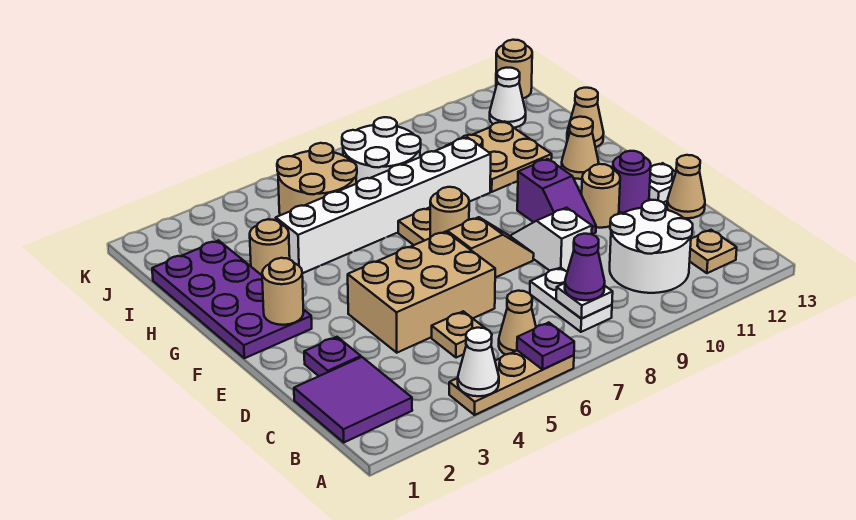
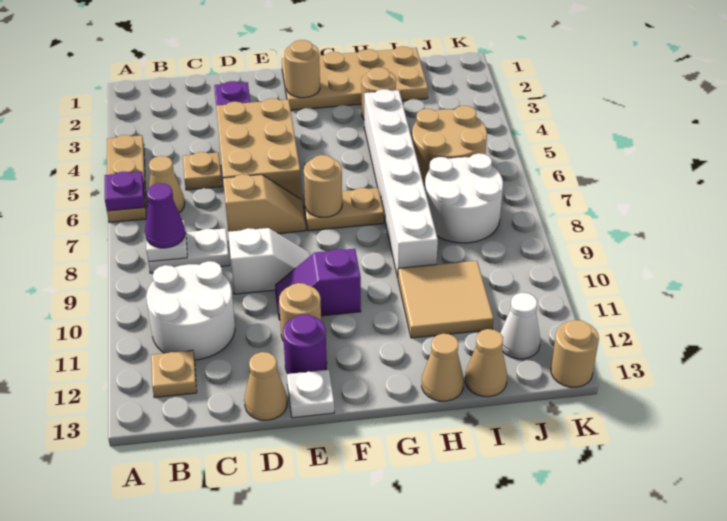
white cone A4 level 2 -> none
purple tile B1:C2 level 1 -> none
tan slope E7:E8 level 1 top 7 -> tan slope D7:E7 level 1 top D
purple plate F1:I2 level 1 -> tan plate F1:I2 level 1
tan cone G12 level 1 -> tan cone I13 level 1
tan plate H10:I11 level 1 -> tan tile H10:I11 level 1

